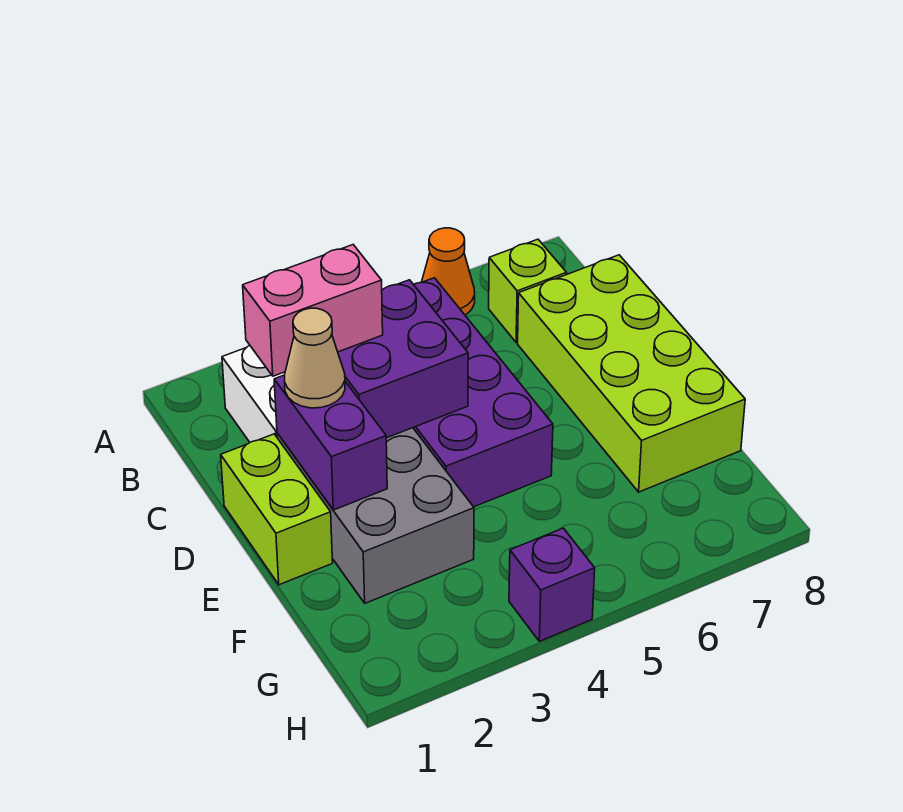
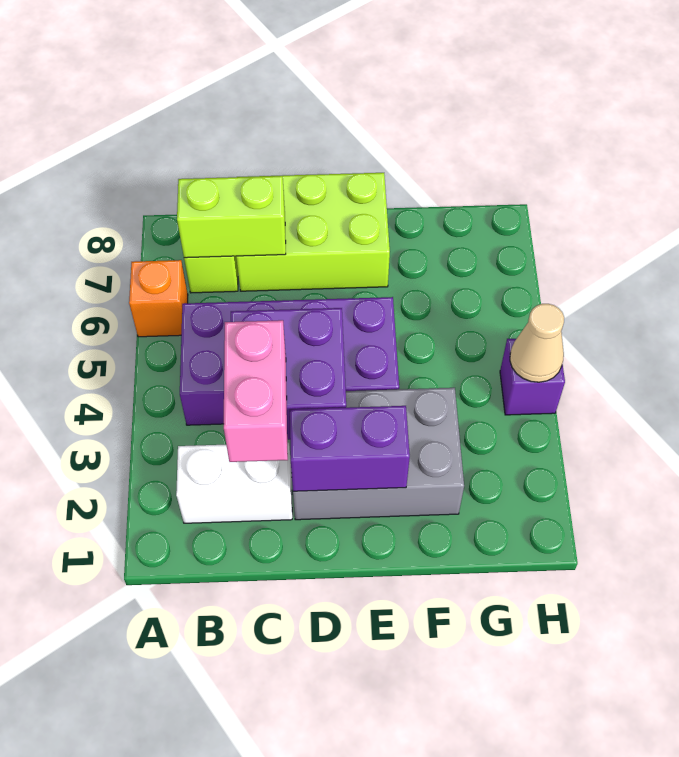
orange cone A6 level 1 -> orange brick A6 level 1
lime brick C7:F8 level 1 -> lime brick C7:E8 level 1
lime brick D1:E1 level 1 -> lime brick B7:C7 level 2
tan cone D2 level 3 -> tan cone H4 level 2

